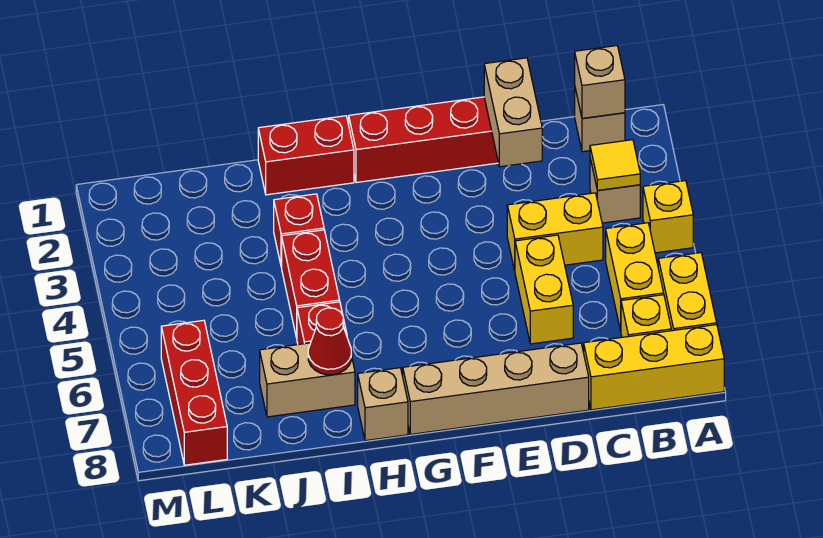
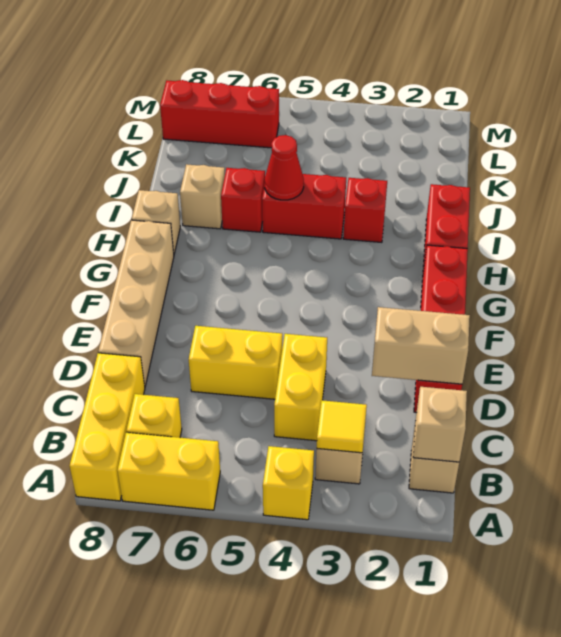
yellow brick B5:B6 level 1 -> none
tan brick I7:J7 level 1 -> tan brick I7 level 1
red cone I7 level 2 -> red cone I5 level 2

